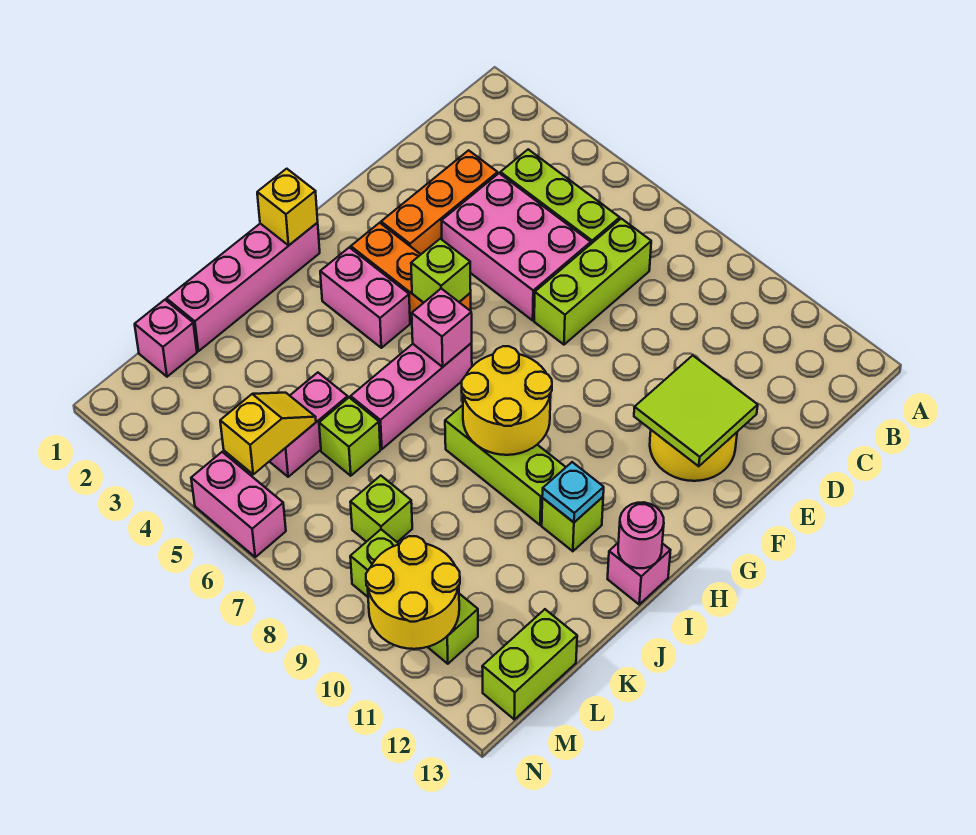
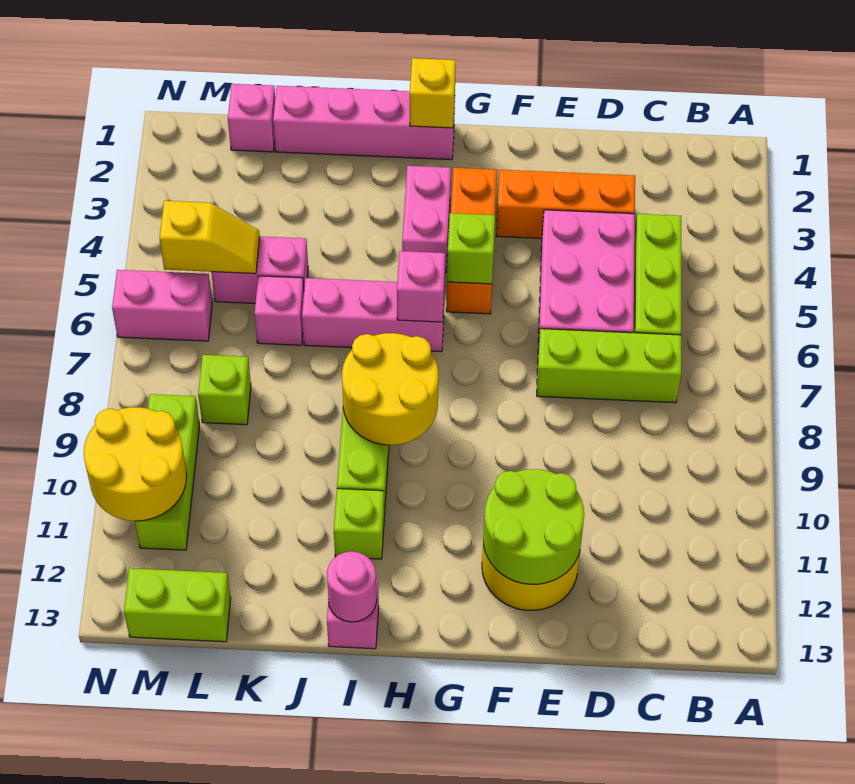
lime tile E11:F12 level 2 -> lime round brick E11:F12 level 2
cyan plate I11 level 2 -> none
lime brick K6 level 1 -> pink brick K6 level 1
pink brick N5:N6 level 1 -> pink brick M6:N6 level 1

